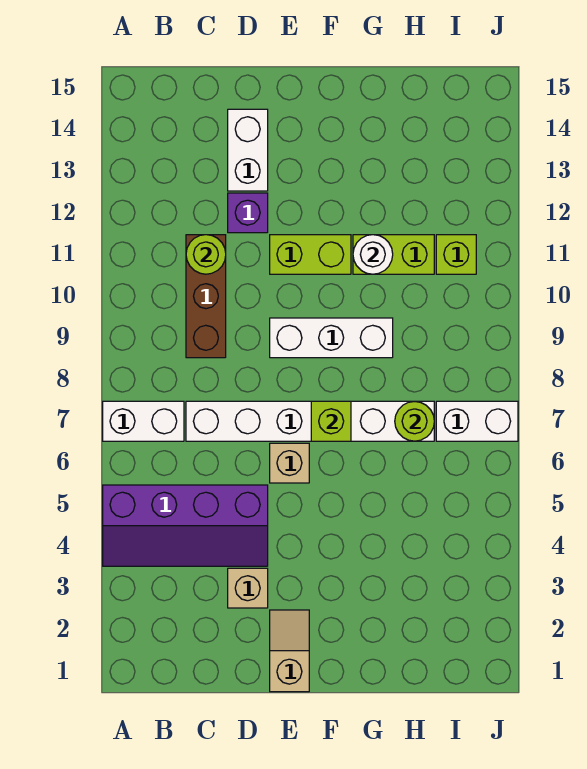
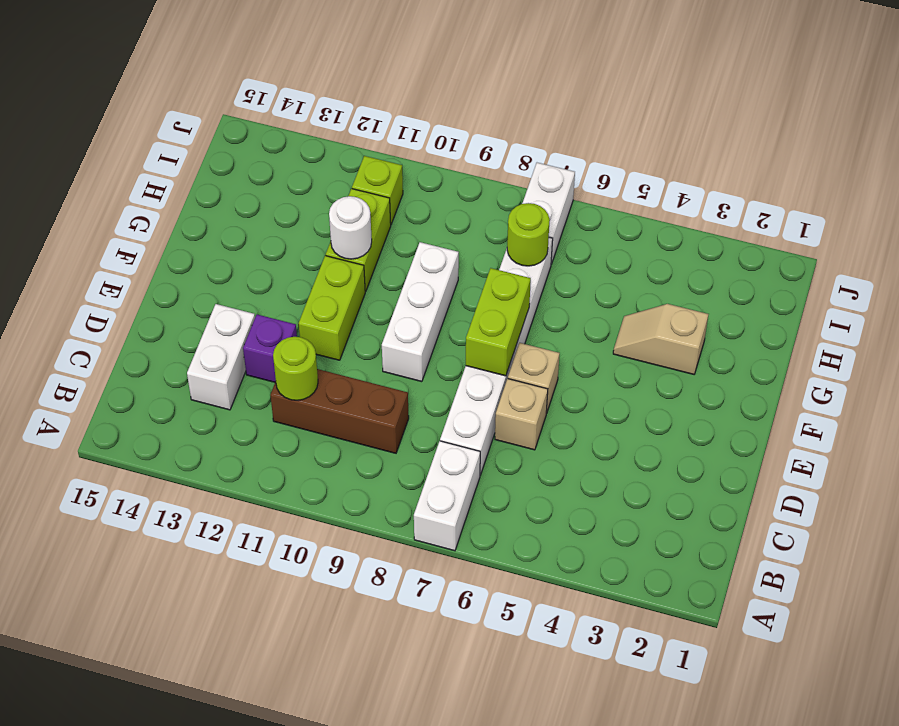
purple slope A4:D5 level 1 top 5 -> none
tan brick D3 level 1 -> tan brick D6 level 1
white brick D13:D14 level 1 -> white brick C13:D13 level 1
tan slope E1:E2 level 1 top 1 -> tan slope G3:G4 level 1 top 3
lime brick F7 level 2 -> lime brick E7:F7 level 2

